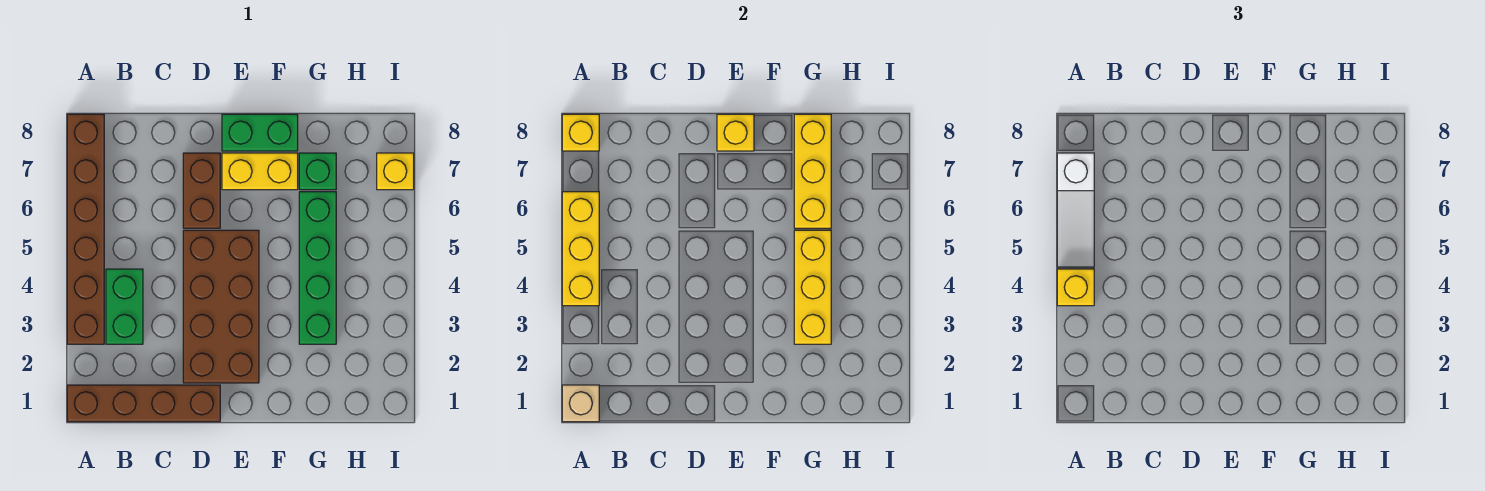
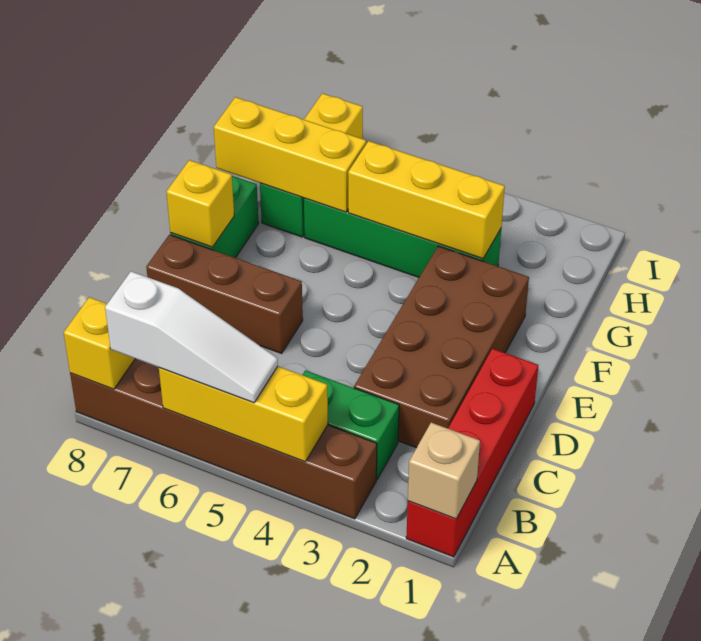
brown brick A1:D1 level 1 -> red brick A1:D1 level 1
yellow brick A4 level 3 -> none
brown brick D2:E5 level 1 -> brown brick C2:F3 level 1
brown brick D6:D7 level 1 -> brown brick D6:D8 level 1
yellow brick E7:F7 level 1 -> none

